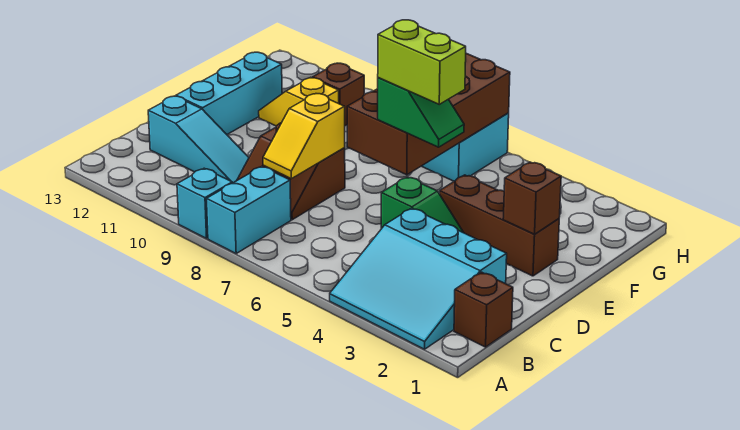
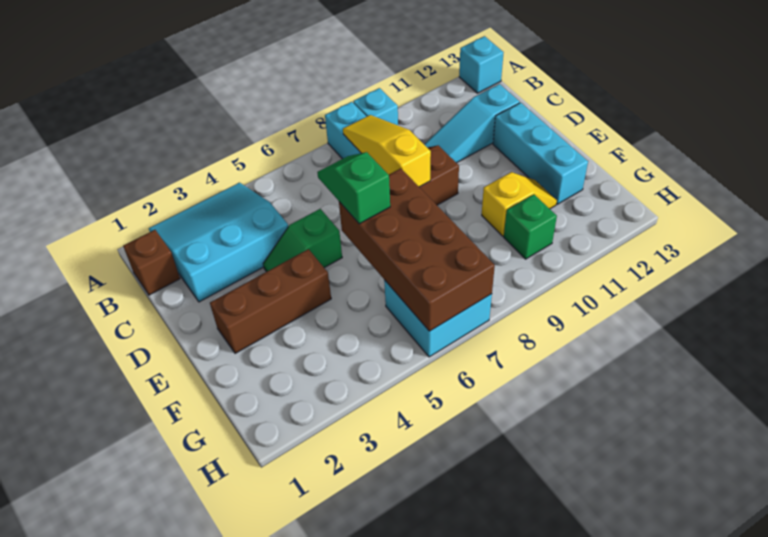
none -> cyan brick A13 level 1
yellow slope C8:D8 level 2 top D -> yellow slope B8:D8 level 2 top D
brown brick E2 level 2 -> none
green slope E5:E6 level 3 top 6 -> green slope D6:E6 level 3 top E
lime brick E5:E6 level 4 -> none
brown brick G10 level 1 -> green brick G10 level 1

